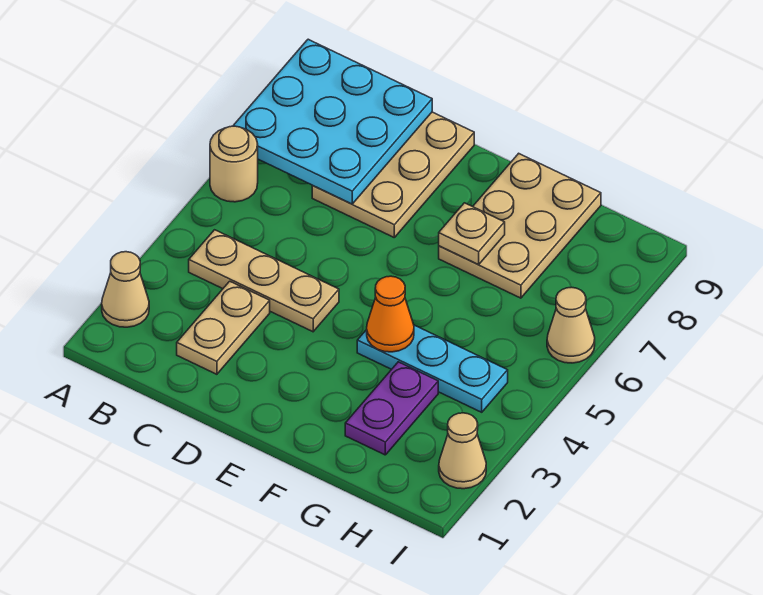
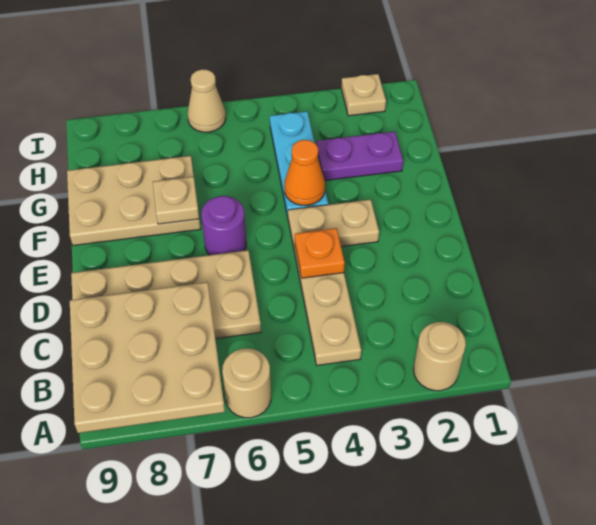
tan cone A2 level 1 -> tan round brick A2 level 1
cyan plate A7:C9 level 2 -> tan plate A7:C9 level 2
tan plate C2:C3 level 1 -> tan plate E3:E4 level 1
tan plate C7:D9 level 1 -> tan plate C6:D9 level 1
none -> orange plate D4 level 2
none -> purple round brick E6 level 1
tan cone I2 level 1 -> tan plate I2 level 1

